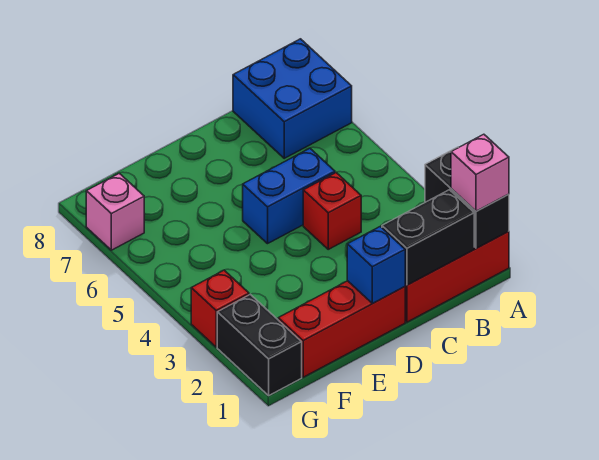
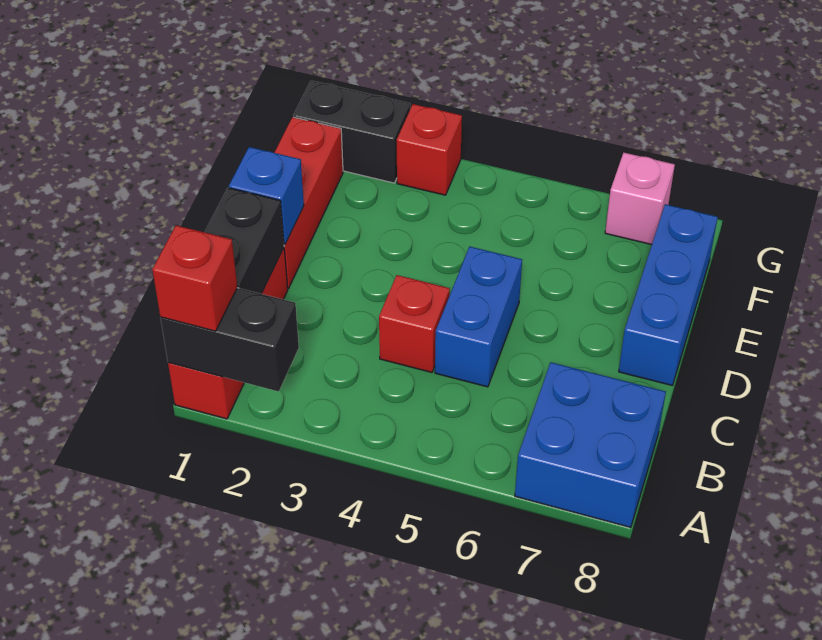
pink brick A1 level 3 -> red brick A1 level 3
none -> blue brick D8:F8 level 1

